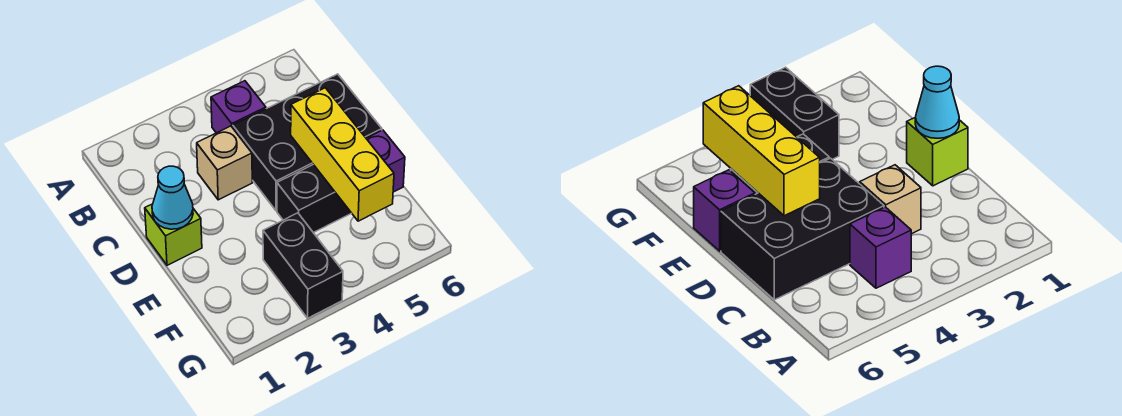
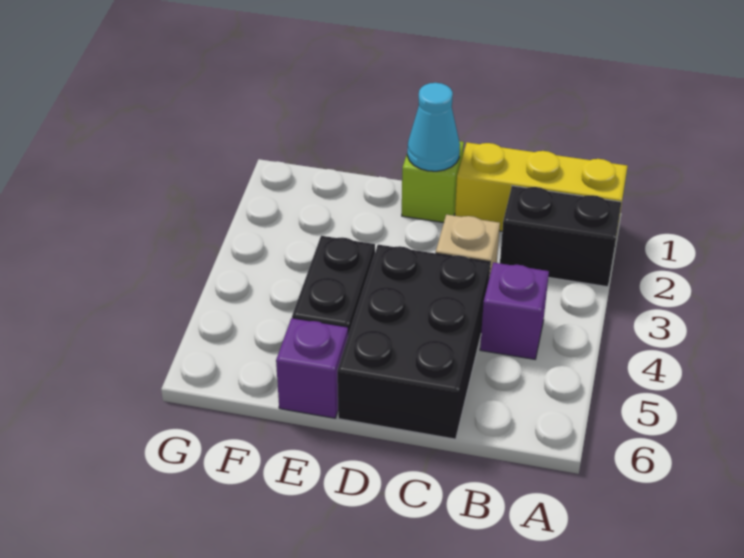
yellow brick D5:F5 level 2 -> yellow brick A1:C1 level 1
black brick F3:G3 level 1 -> black brick A2:B2 level 1

